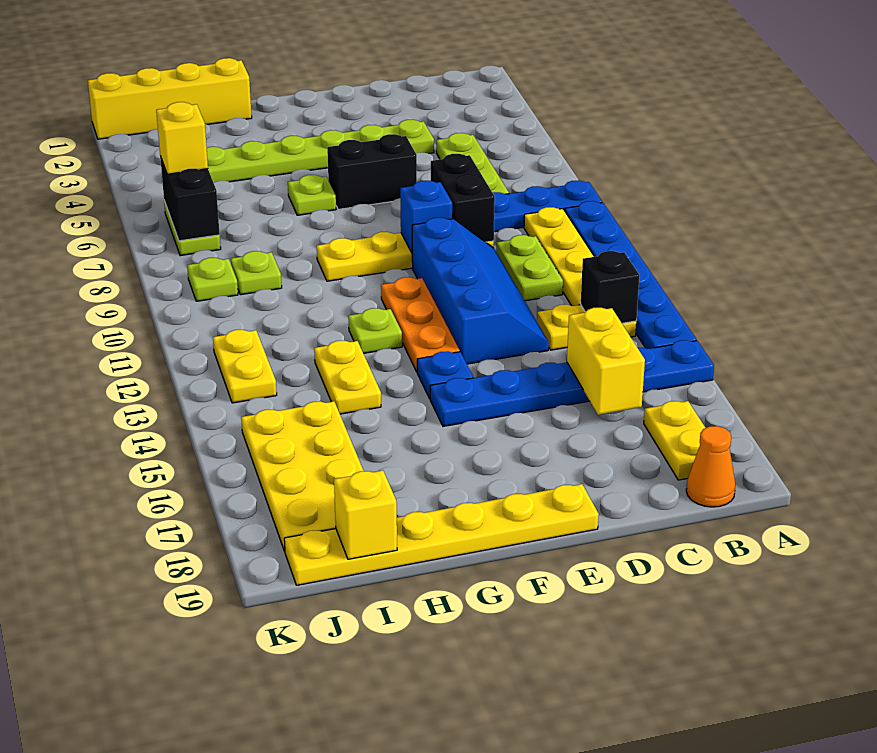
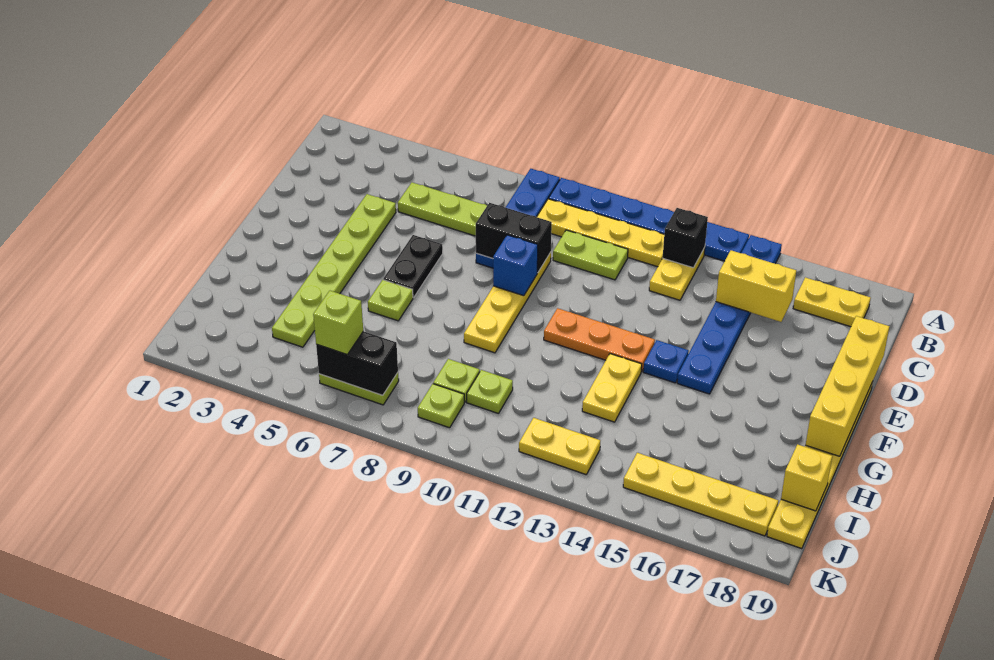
orange cone B19 level 1 -> none
blue slope D10:E13 level 1 top E -> none
black brick E6:F6 level 1 -> black plate E6:F6 level 1
lime plate G12 level 1 -> lime plate I10 level 1
yellow brick H1:K1 level 1 -> yellow brick D19:G19 level 2
yellow plate H13:H14 level 1 -> yellow plate G13:H13 level 1
yellow plate I15:J18 level 1 -> yellow plate J15:J18 level 1
yellow brick J6 level 3 -> lime brick J6 level 3

